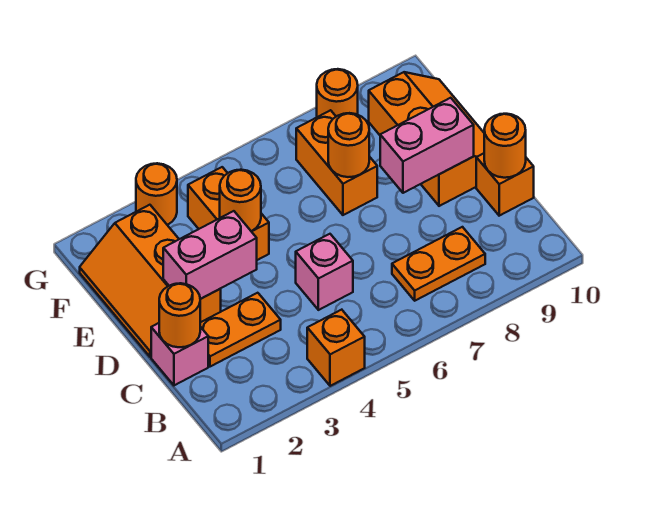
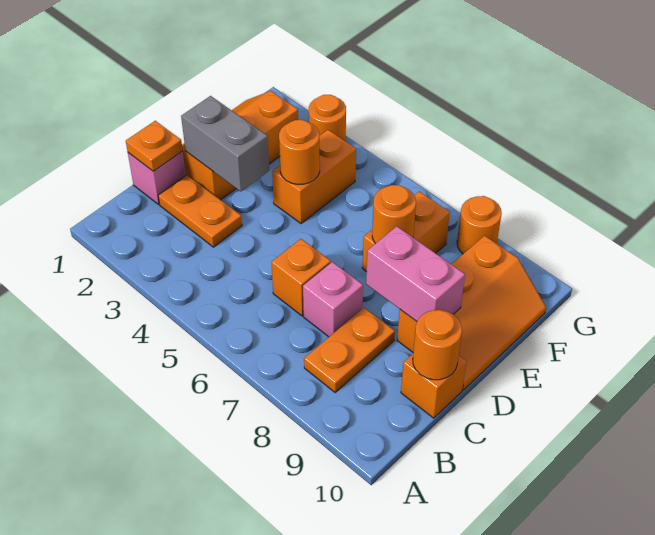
orange brick A4 level 1 -> orange brick C6 level 1
orange plate B7:B8 level 1 -> orange plate B8:C8 level 1
orange round brick C1 level 2 -> orange plate C1 level 2
pink brick C5 level 1 -> pink brick C7 level 1
pink brick D2:D3 level 2 -> grey brick D2:D3 level 2

